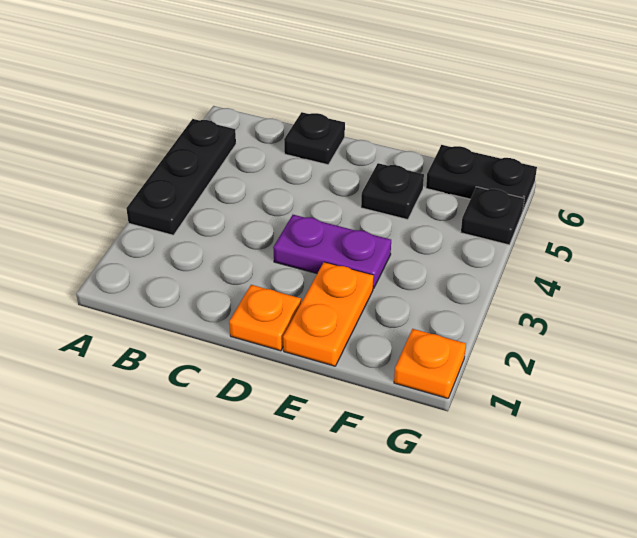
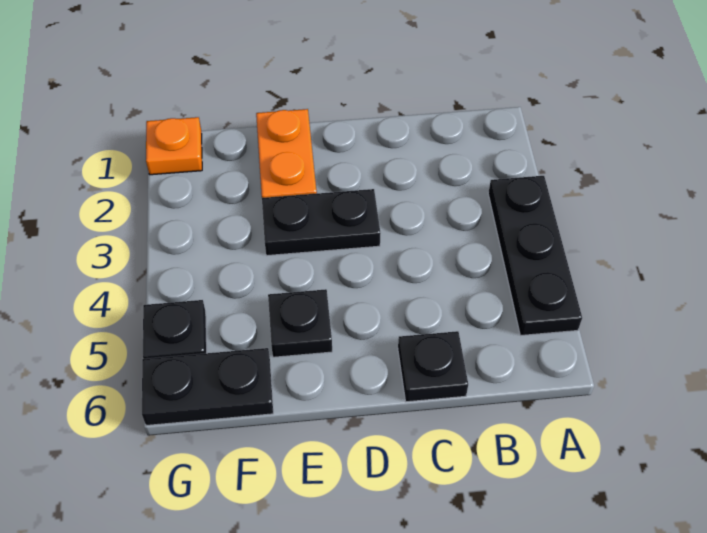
orange plate D1 level 1 -> none
purple plate D3:E3 level 1 -> black plate D3:E3 level 1

